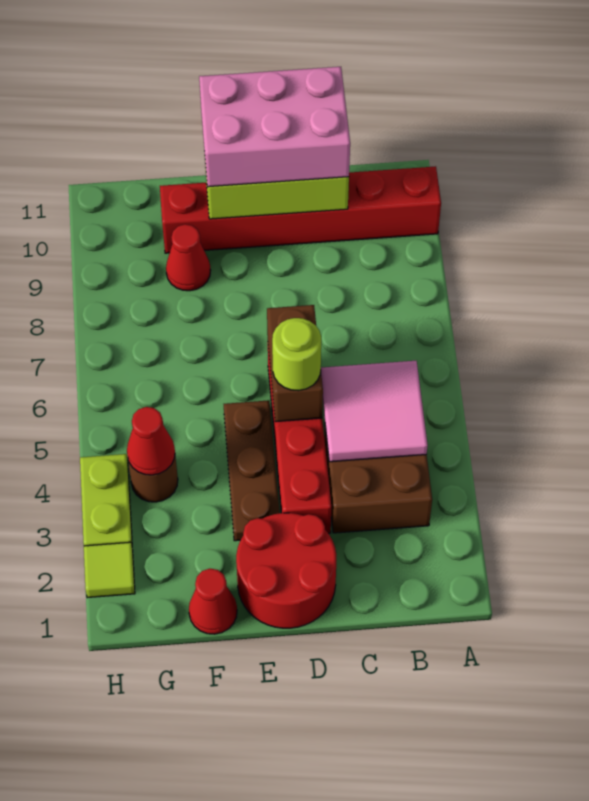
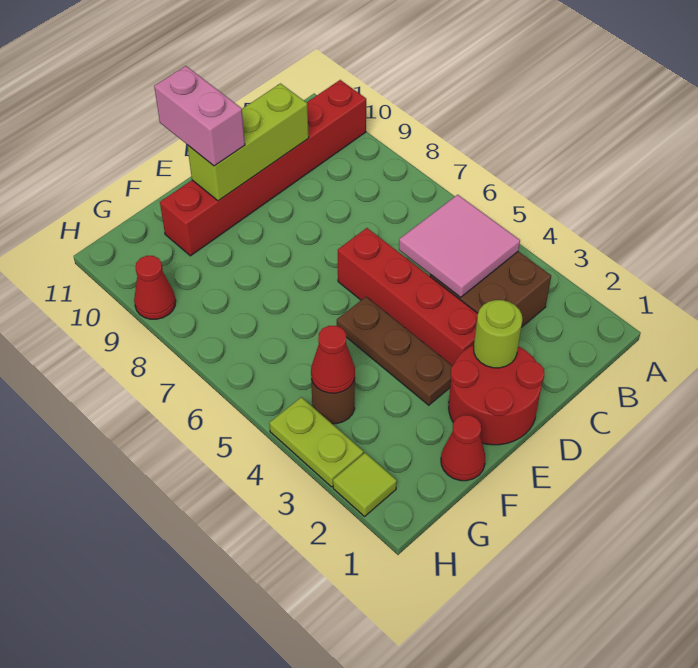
pink brick C10:E11 level 3 -> pink brick E10:E11 level 3
brown brick D5:D6 level 2 -> none
lime round brick D5 level 3 -> lime round brick D2 level 2
red cone F9 level 1 -> red cone H9 level 1

